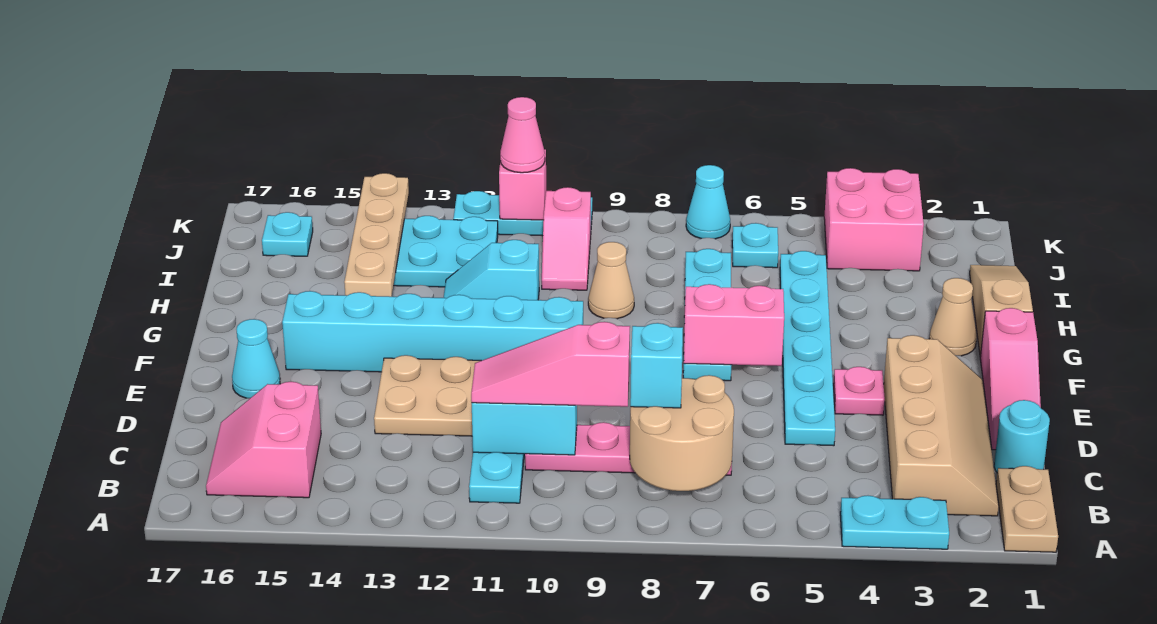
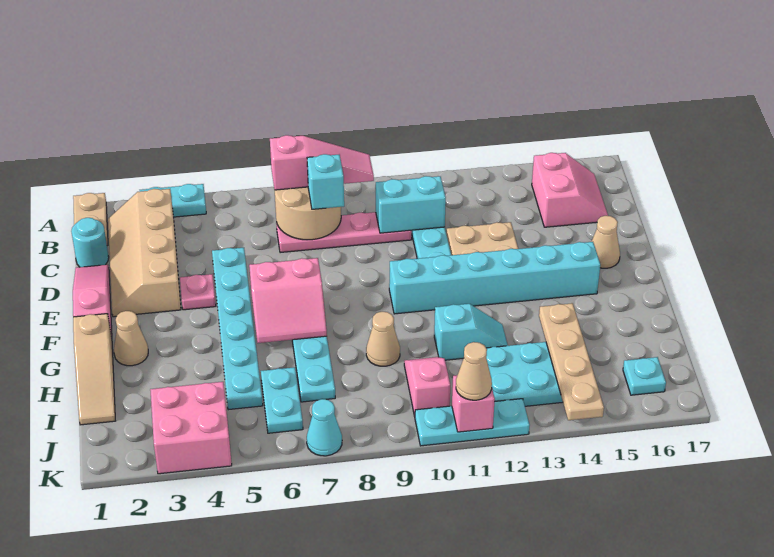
pink slope C9:C11 level 3 top 9 -> pink slope B7:B9 level 3 top 7
cyan cone E16 level 1 -> tan cone E16 level 1
cyan plate J6 level 1 -> cyan plate I6:J6 level 1
pink cone K11 level 3 -> tan cone K11 level 3

